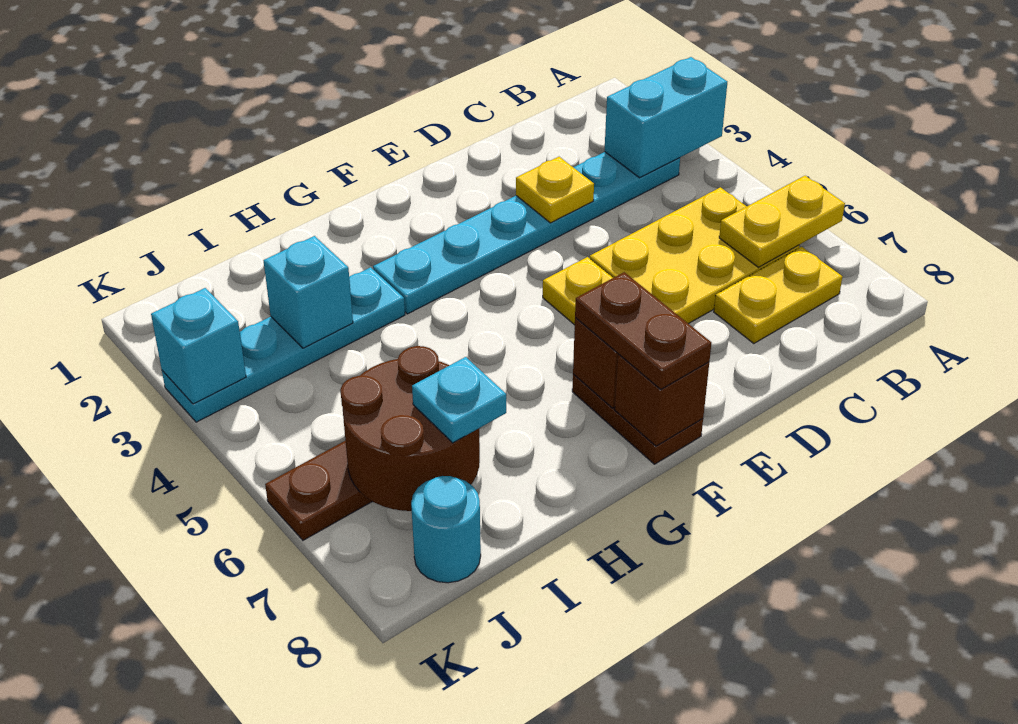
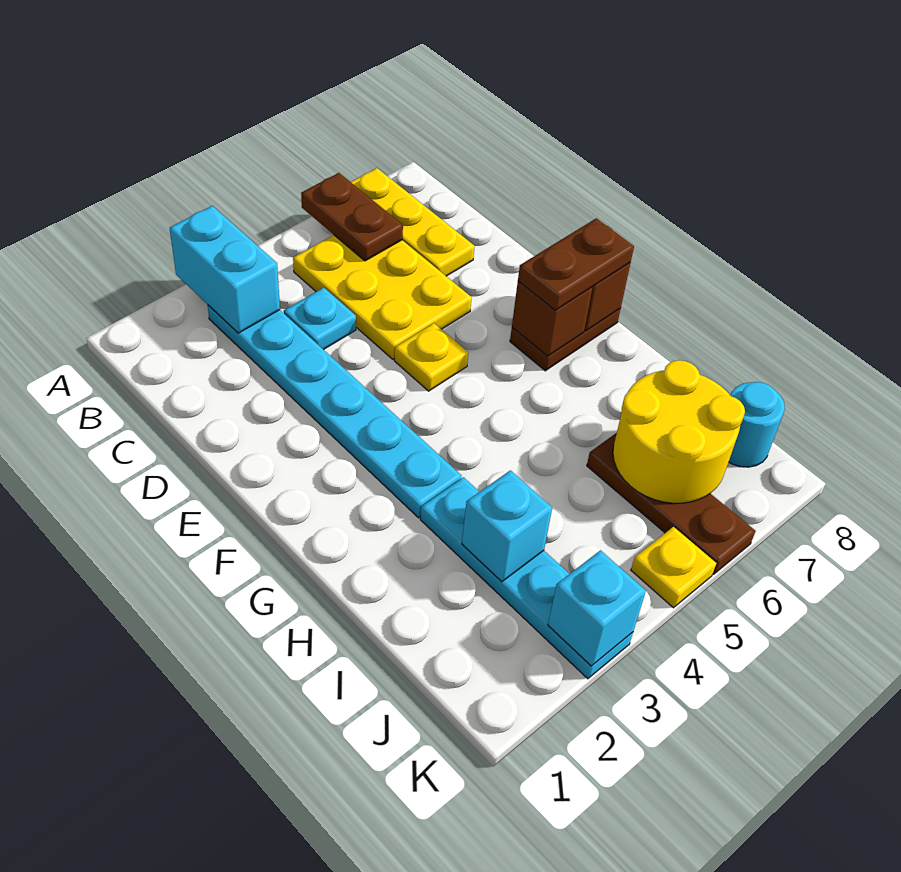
yellow plate A6:B6 level 2 -> brown plate A6:B6 level 2
yellow plate B7:C7 level 1 -> yellow plate A7:C7 level 1
yellow plate D3 level 2 -> yellow plate K5 level 1
brown round brick I6:J7 level 2 -> yellow round brick I6:J7 level 2
cyan plate I7 level 3 -> cyan plate C4 level 1

